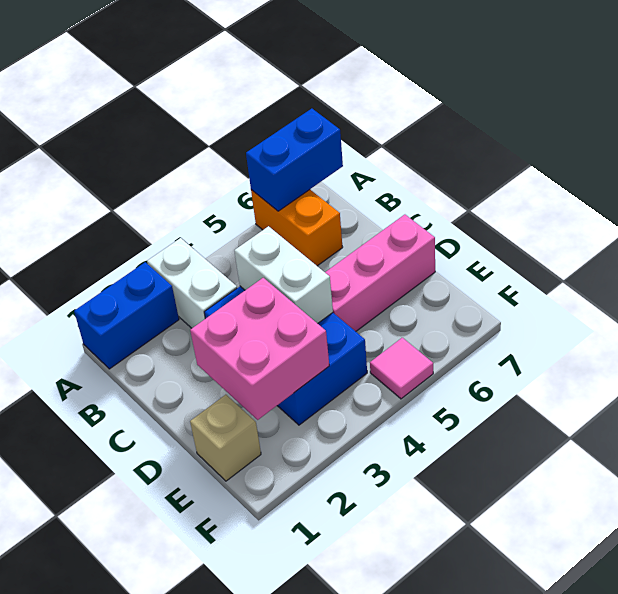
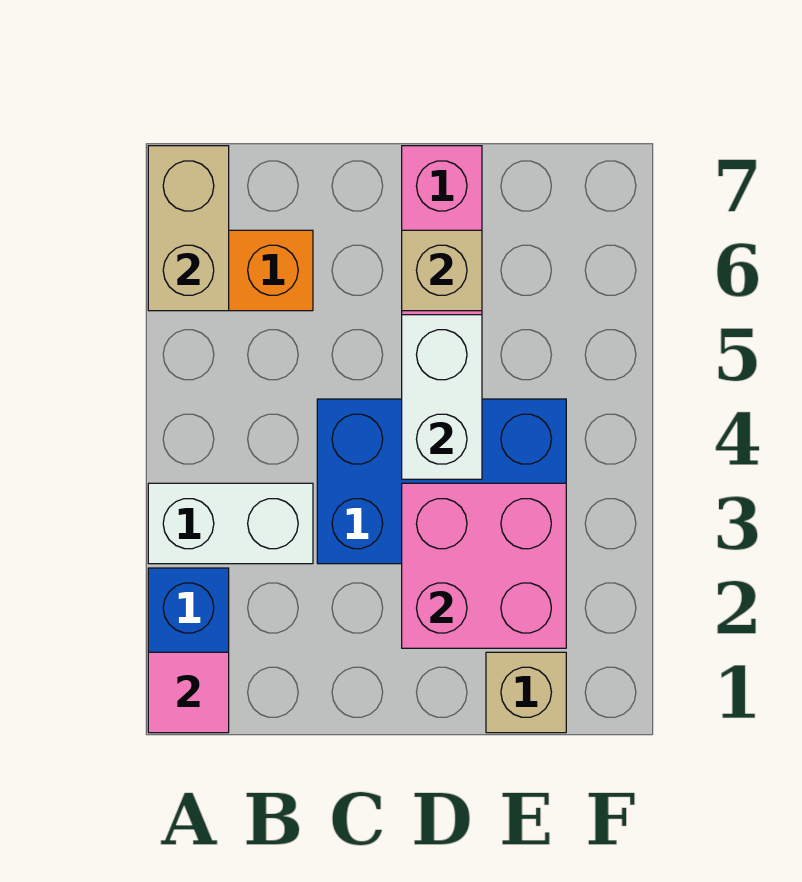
blue brick A6:A7 level 2 -> tan brick A6:A7 level 2
white brick C4:D4 level 2 -> white brick D4:D5 level 2
none -> tan brick D6 level 2
pink tile F5 level 1 -> pink tile A1 level 2

